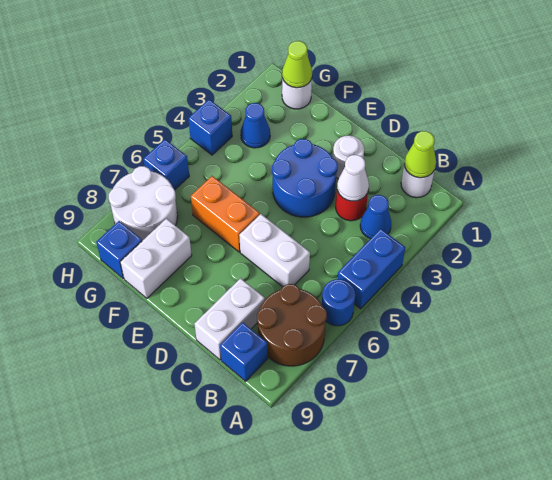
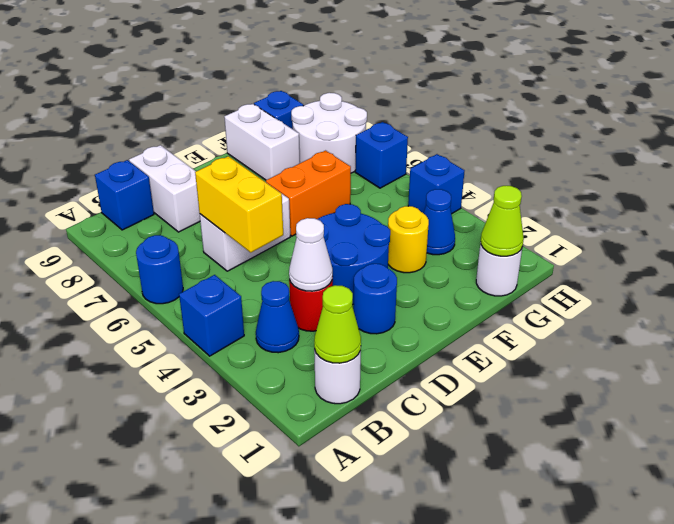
blue brick A4:A5 level 1 -> blue brick A4 level 1
brown round brick A7:B8 level 1 -> none
none -> yellow brick C5:C6 level 2
white round brick D2 level 1 -> blue round brick D2 level 1
none -> yellow round brick F3 level 1

